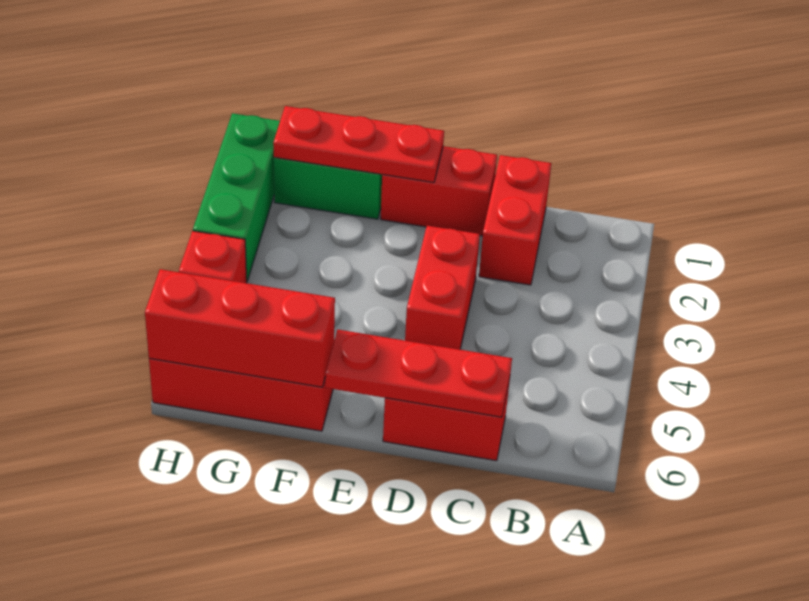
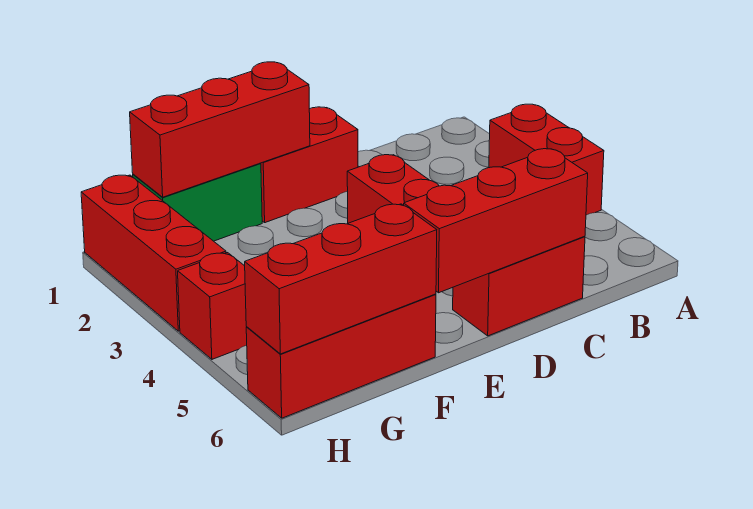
red brick C1:C2 level 1 -> red brick A3:A4 level 1
red plate C6:E6 level 2 -> red brick C6:E6 level 2
red plate E1:G1 level 2 -> red brick E1:G1 level 2
green brick H1:H3 level 1 -> red brick H1:H3 level 1

